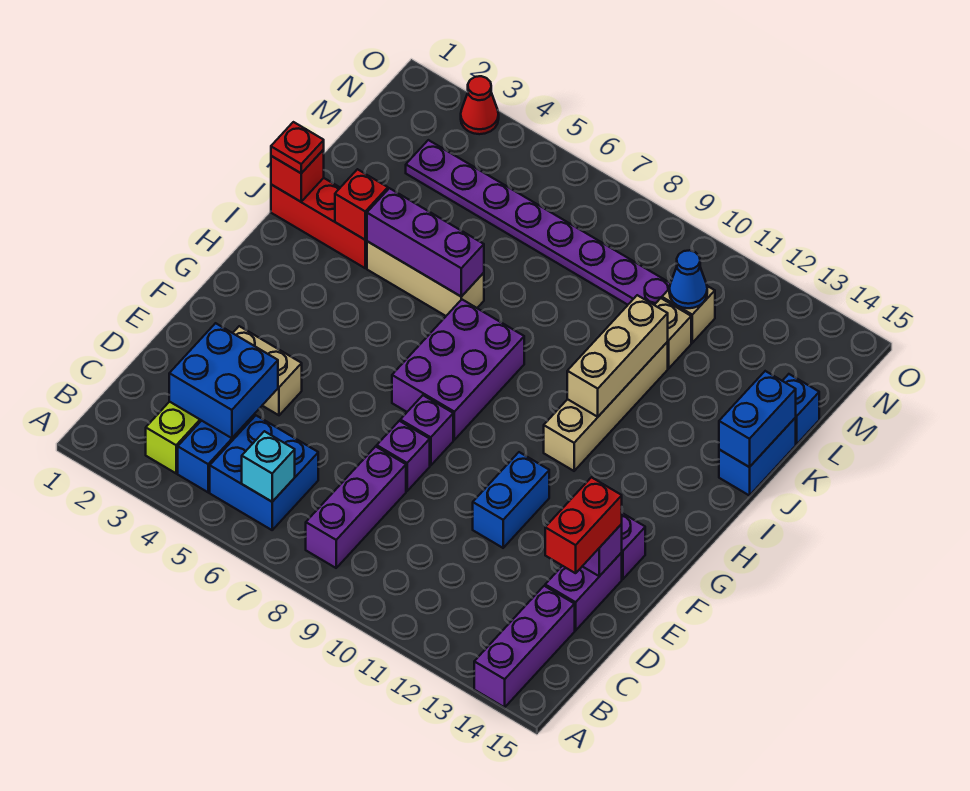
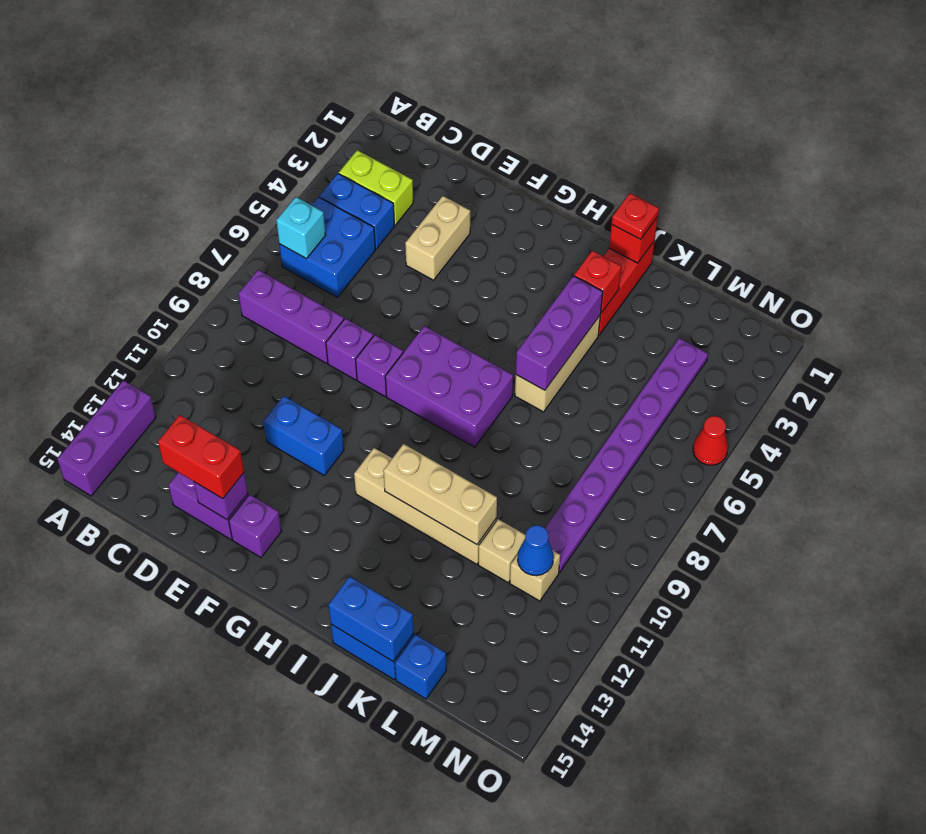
purple brick A14:C14 level 1 -> purple brick A13:A15 level 1
blue brick C3:D4 level 2 -> none
red cone O3 level 1 -> red cone O5 level 1

